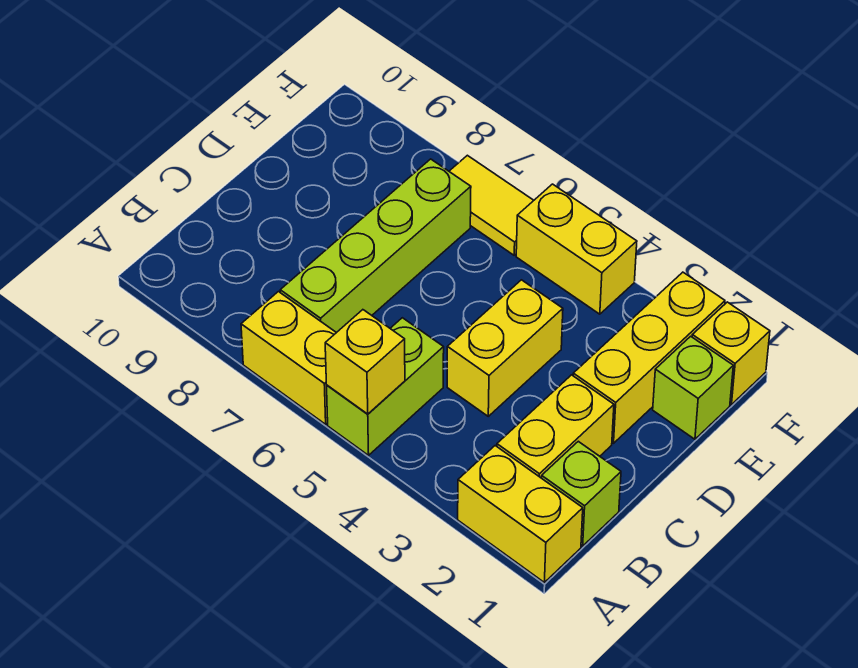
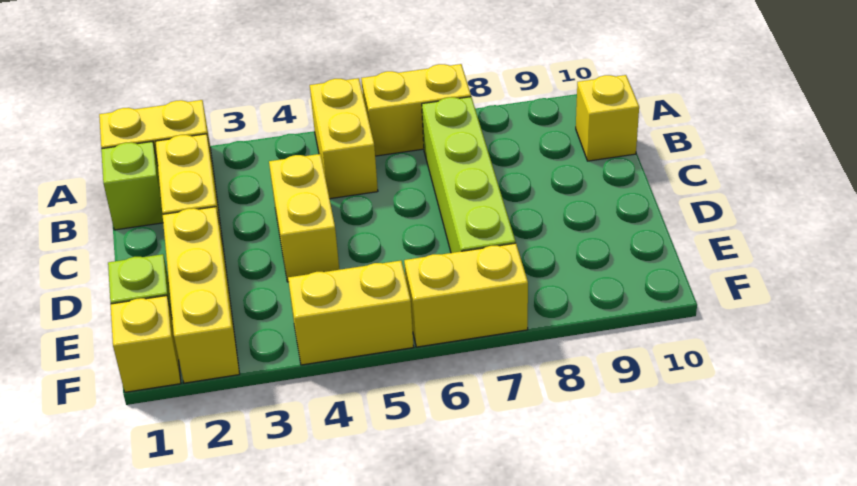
lime brick A5:B5 level 1 -> yellow brick A5:B5 level 1
yellow brick A5 level 2 -> yellow brick B10 level 1
yellow tile F6:F7 level 1 -> yellow brick F6:F7 level 1

